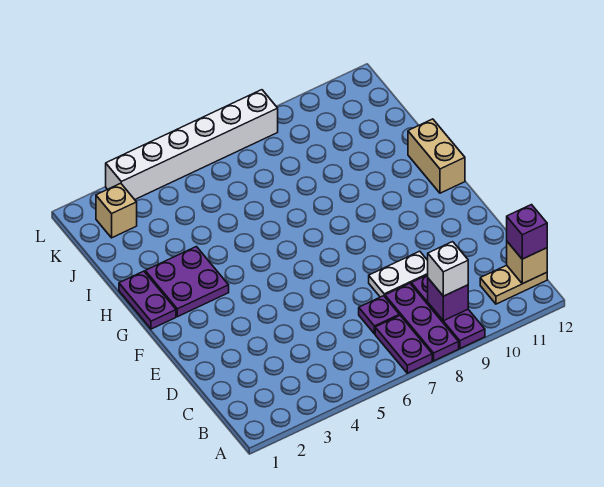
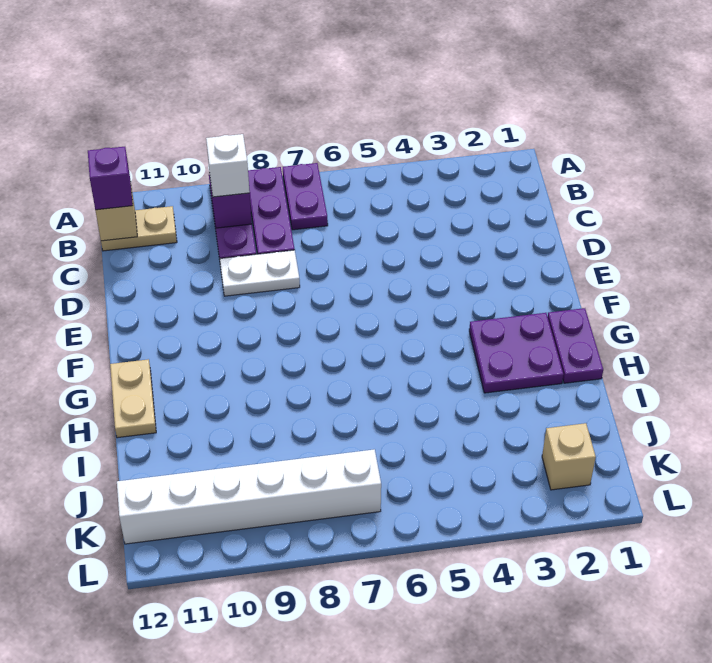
purple plate C7 level 1 -> none
tan brick G12:H12 level 1 -> tan plate G12:H12 level 1
white brick L3:L8 level 1 -> white brick K7:K12 level 1

